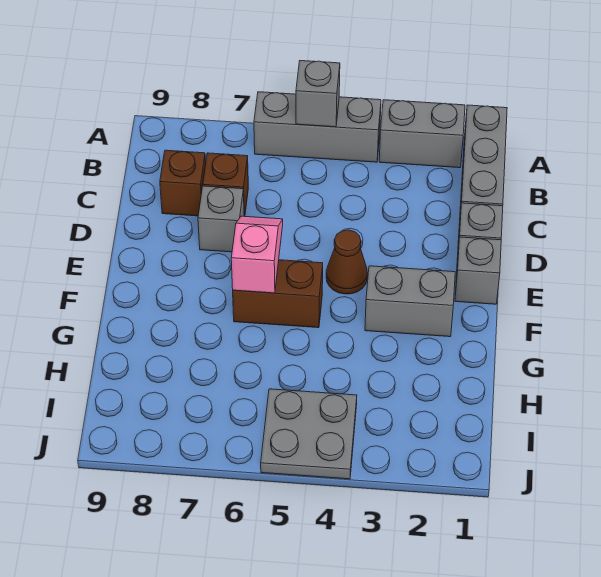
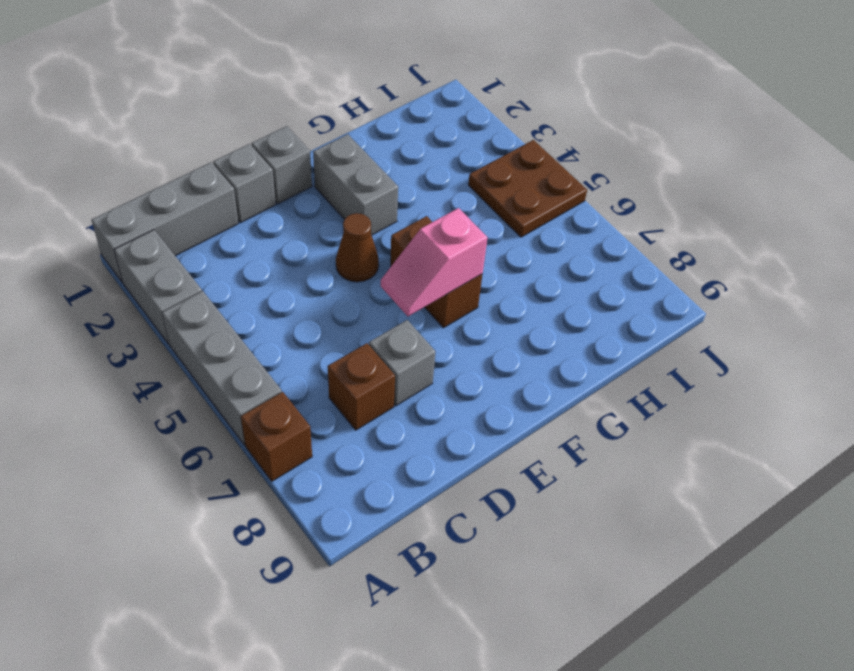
grey brick A5 level 2 -> none
brown brick C8 level 1 -> brown brick A7 level 1
grey plate I4:J5 level 1 -> brown plate I4:J5 level 1

